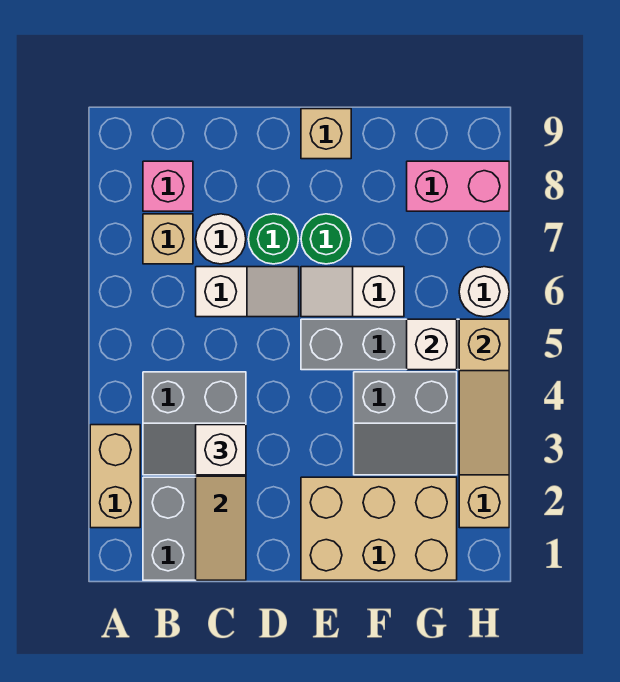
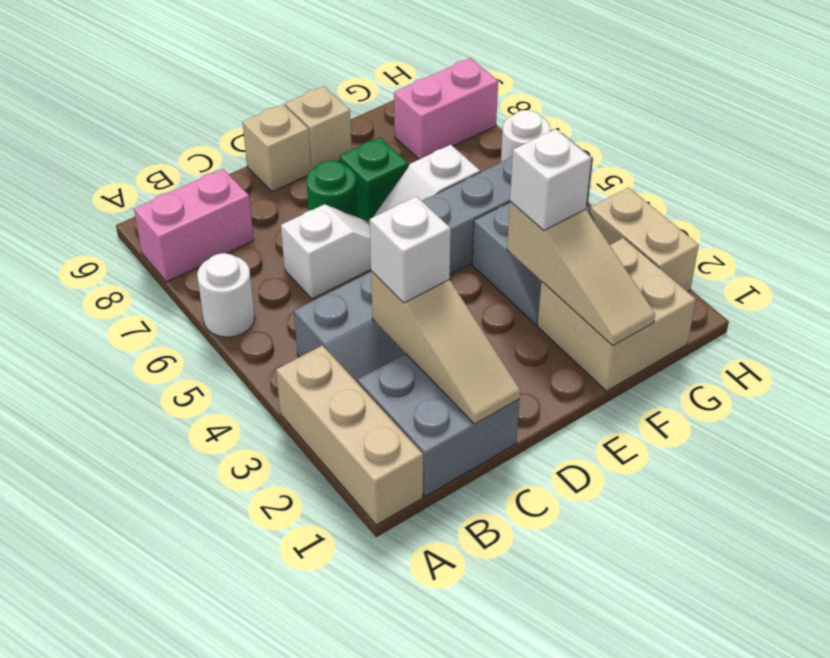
tan brick A2:A3 level 1 -> tan brick A1:A3 level 1
tan brick B7 level 1 -> tan brick D9 level 1
pink brick B8 level 1 -> pink brick A8:B8 level 1
white round brick C7 level 1 -> white round brick A6 level 1
tan brick E1:G2 level 1 -> tan brick F1:G2 level 1
green round brick E7 level 1 -> green brick E7 level 1
white brick G5 level 2 -> white brick F3 level 3
tan slope H3:H5 level 2 top 5 -> tan slope F1:F3 level 2 top 3

